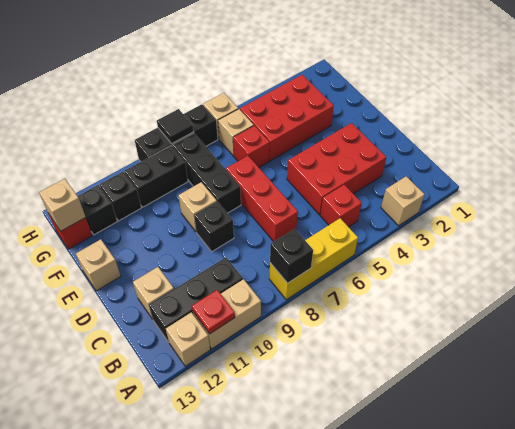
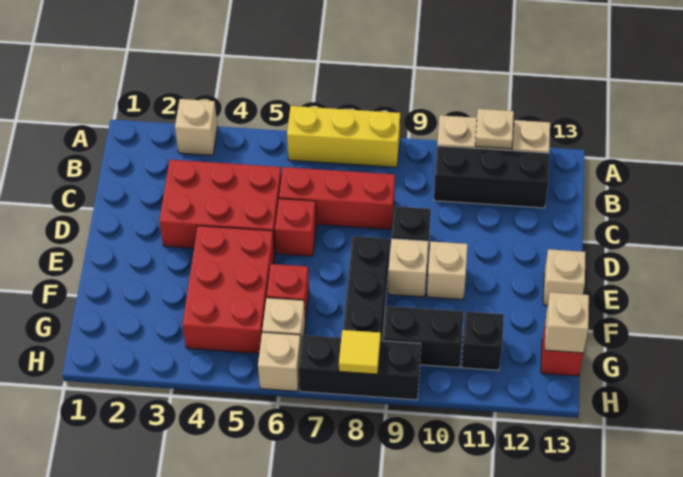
black brick A8 level 2 -> none
red plate A11 level 2 -> tan plate A11 level 2
red brick B5 level 1 -> red brick D6 level 1
red brick C7:E7 level 1 -> red brick C6:C8 level 1
tan brick C12 level 1 -> tan brick E10 level 1
red brick F3:G5 level 1 -> red brick E4:G5 level 1
black brick G12 level 1 -> none
black tile H8 level 2 -> yellow tile H8 level 2

